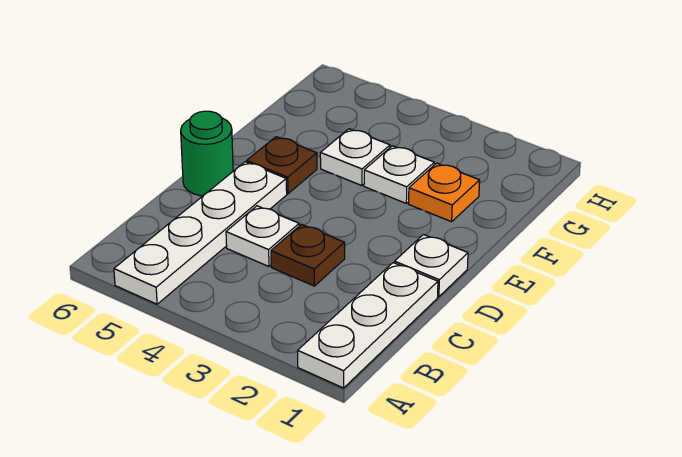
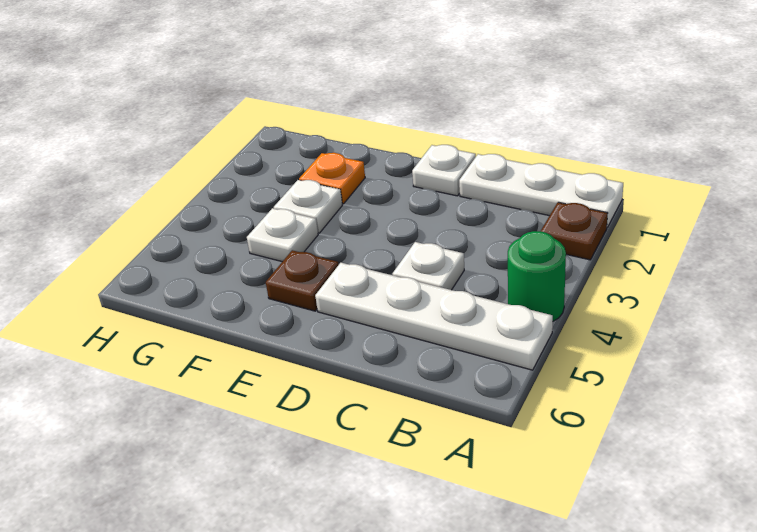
brown plate C3 level 1 -> brown plate A2 level 1
green round brick D6 level 1 -> green round brick A4 level 1

